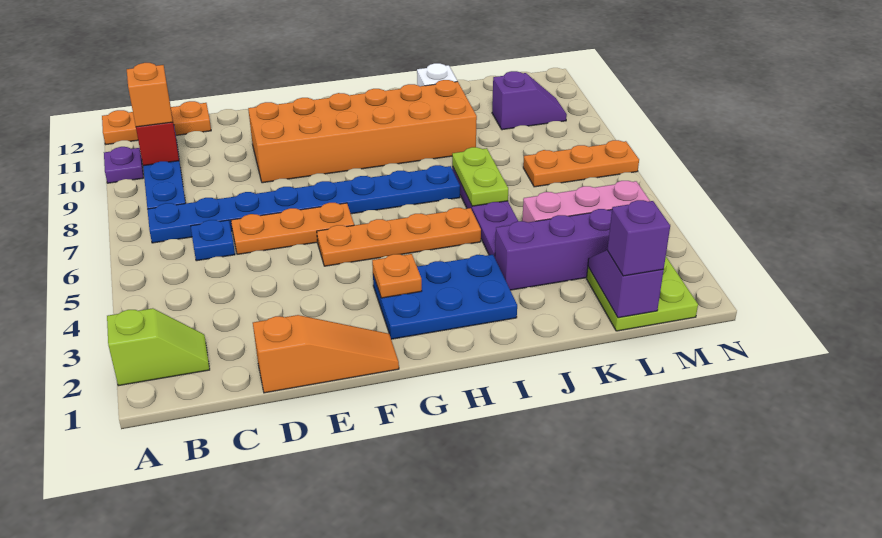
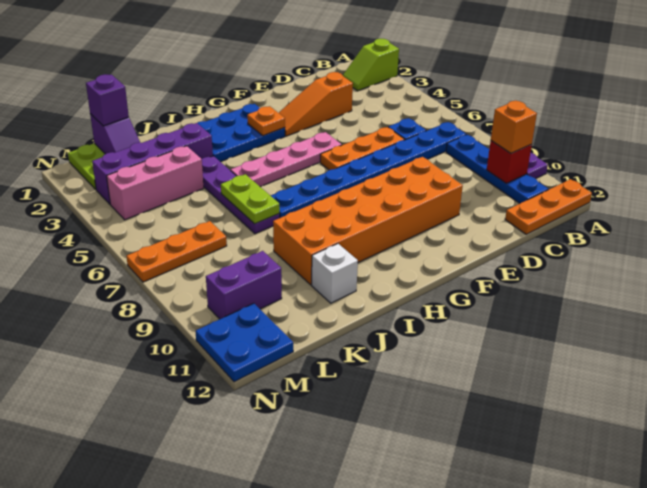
orange slope D1:F1 level 1 top D -> orange slope D3:F3 level 1 top D
orange plate F5:I5 level 1 -> pink plate F5:I5 level 1
purple slope L10:M10 level 1 top L -> purple brick L10:M10 level 1
none -> blue plate M11:N12 level 1

